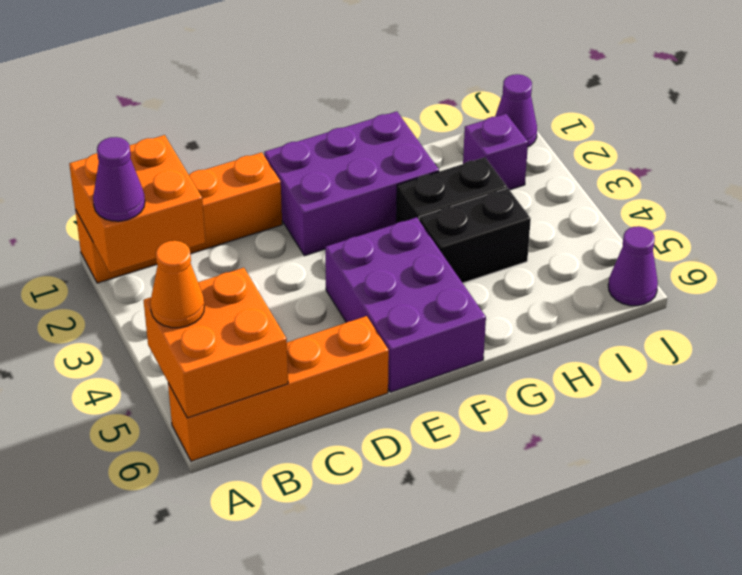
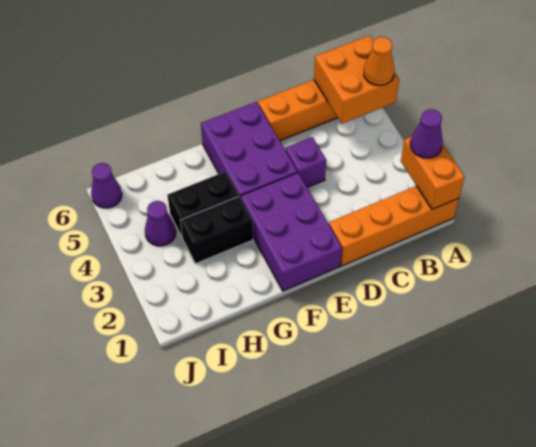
orange brick A1:B2 level 2 -> orange brick A1:A2 level 2
purple brick E1:G2 level 1 -> purple brick E1:F3 level 1
purple brick I2 level 1 -> purple brick D4 level 1
purple cone J1 level 1 -> purple cone I4 level 1

